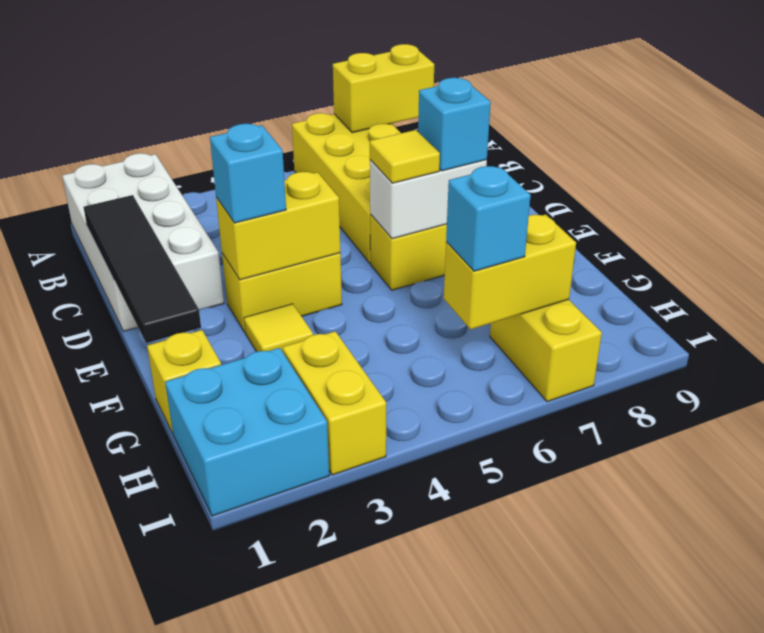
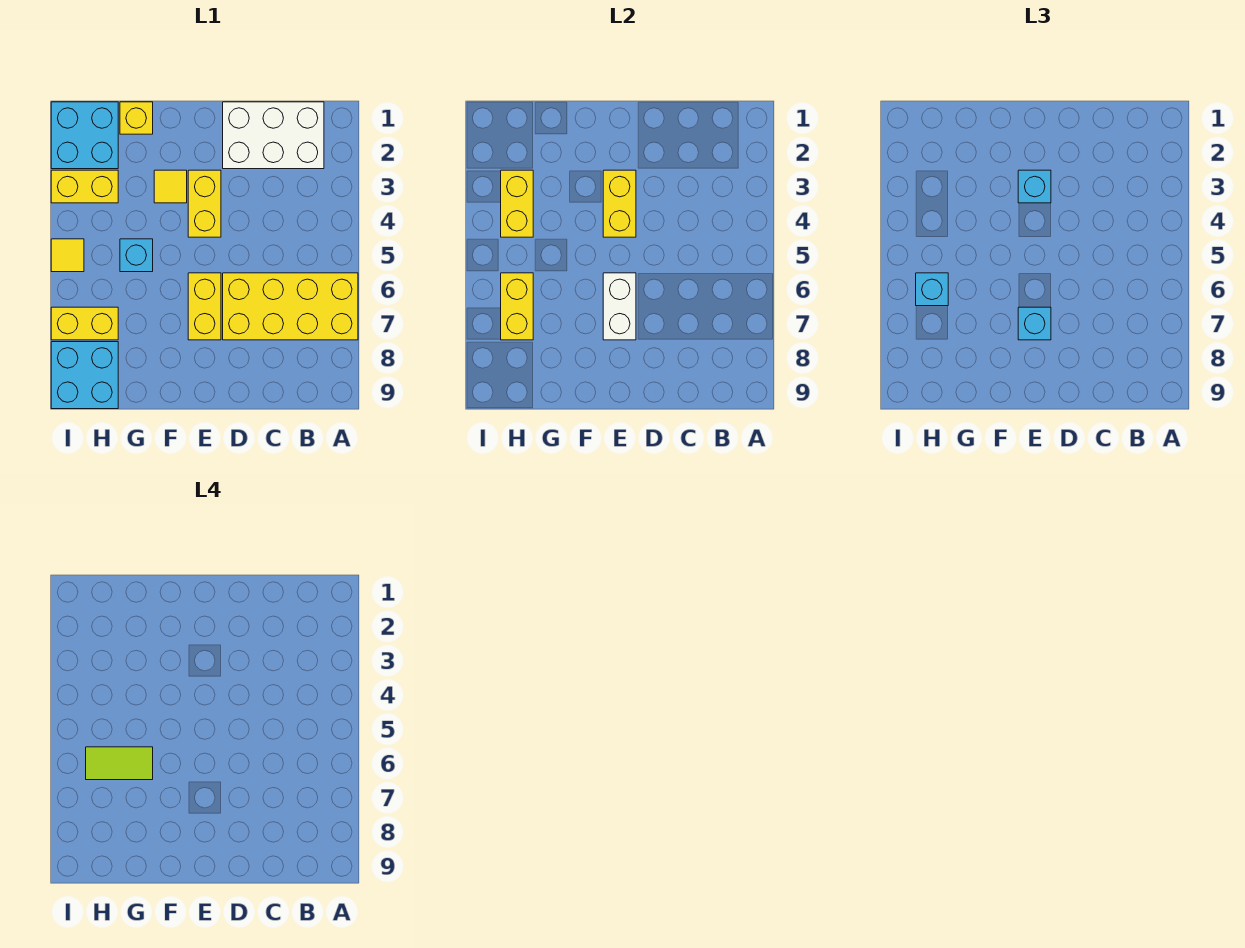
white brick A1:D2 level 1 -> white brick B1:D2 level 1
yellow brick A7:A8 level 2 -> yellow brick H3:H4 level 2
black tile C1:F1 level 2 -> none
yellow tile E6 level 3 -> yellow tile I5 level 1
none -> cyan brick G5 level 1
none -> lime tile G6:H6 level 4
none -> cyan brick H8:I9 level 1

